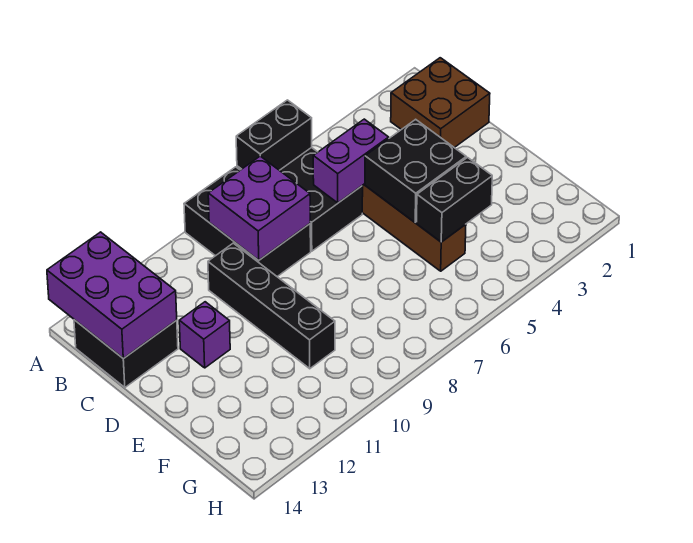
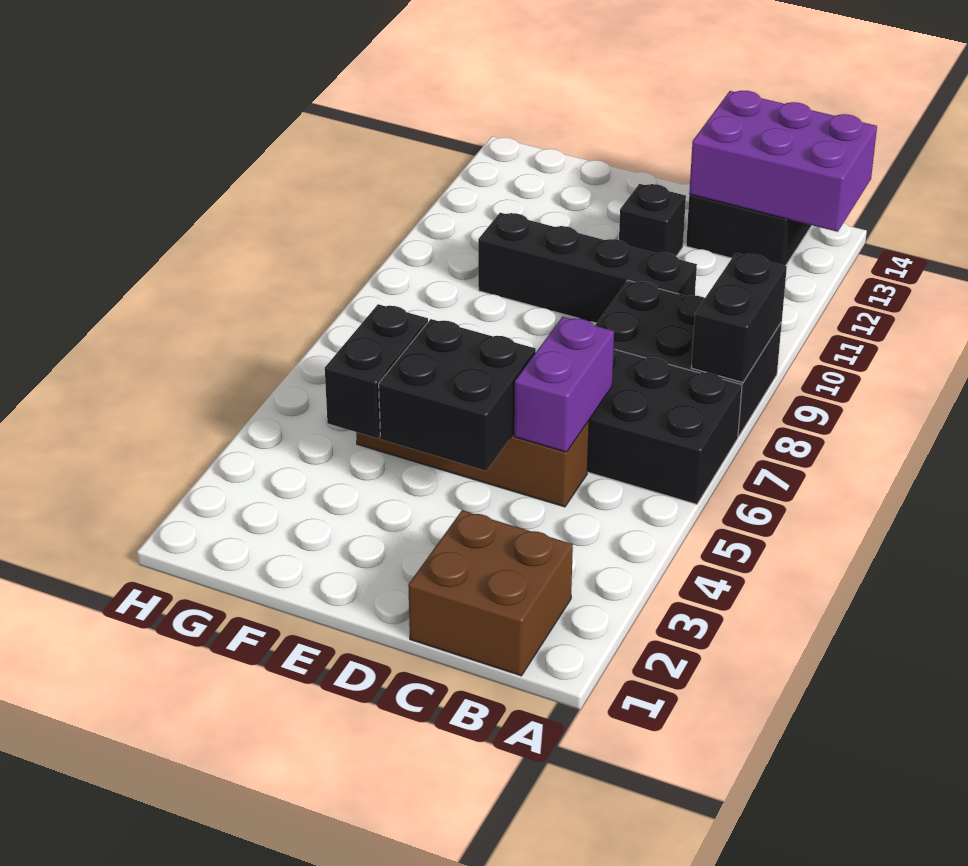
black brick A6:A7 level 2 -> black brick A8:A9 level 2
purple brick B8:C9 level 2 -> none
purple brick D12 level 1 -> black brick D12 level 1

